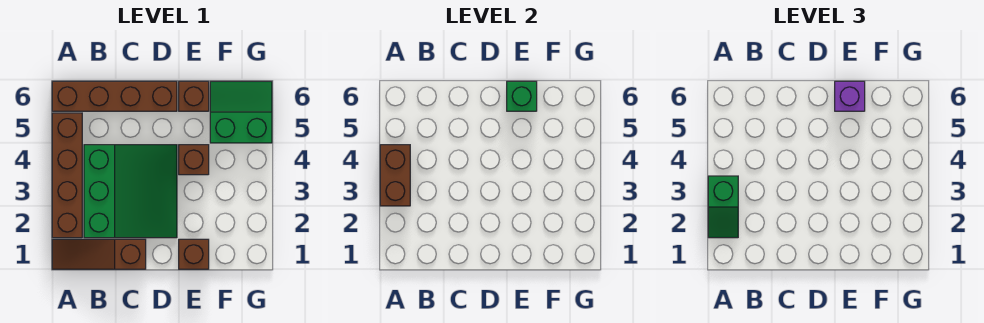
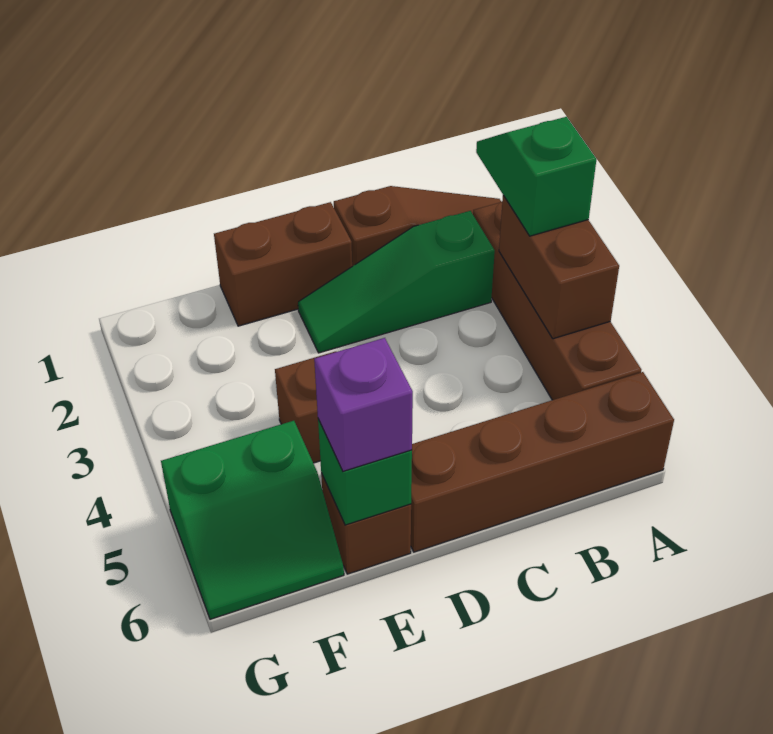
green slope B2:D4 level 1 top B -> green slope B2:D2 level 1 top B
brown brick E1 level 1 -> brown brick D1:E1 level 1

